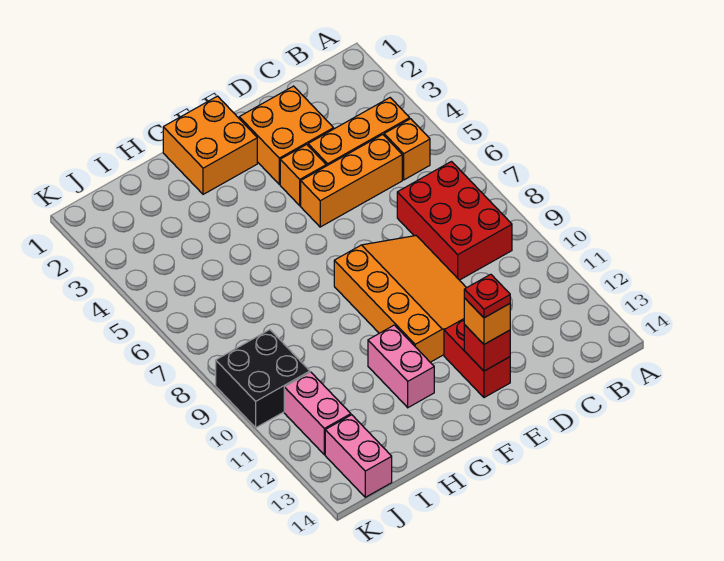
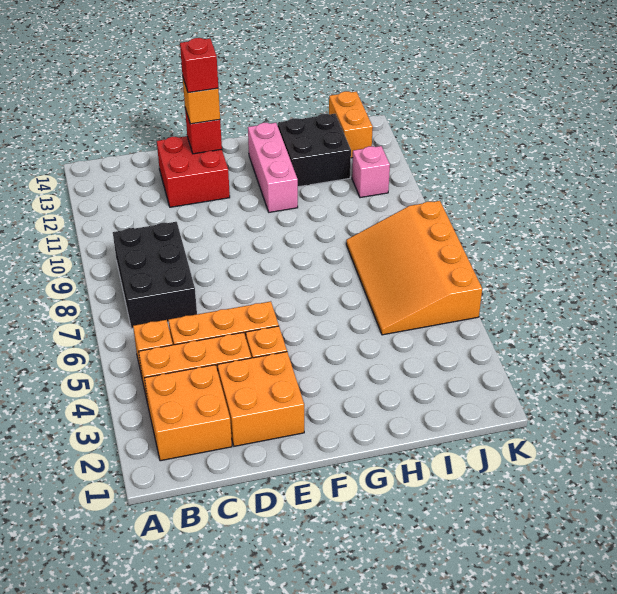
red brick B7:C9 level 1 -> black brick B7:C9 level 1
orange slope D8:F11 level 1 top F -> orange slope I5:K8 level 1 top K
red brick E12:E13 level 1 -> red brick D12:E13 level 1
red plate E13 level 4 -> red brick E13 level 4
orange brick F1:G2 level 1 -> orange brick B2:C3 level 1
pink brick G11:G12 level 1 -> pink brick G11:G13 level 1
black brick J9:K10 level 1 -> black brick H12:I13 level 1
pink brick J11:J12 level 1 -> pink brick J11 level 1
pink brick J13:J14 level 1 -> orange brick J13:J14 level 1

